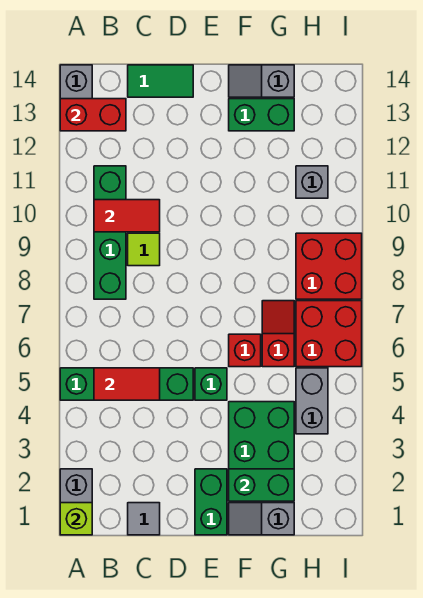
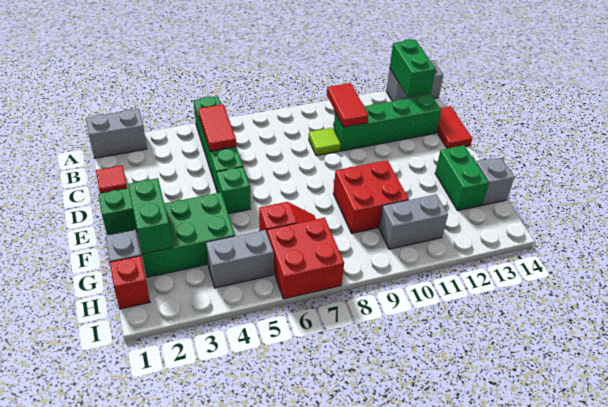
lime brick A1 level 2 -> none
red brick A13:B13 level 2 -> green brick A13:B13 level 2
green brick B8:B11 level 1 -> green brick C10:C13 level 1
grey tile C1 level 1 -> red tile C1 level 1
green tile C14:D14 level 1 -> red tile C14:D14 level 1
red brick F6 level 1 -> red brick H1 level 1
red brick H8:I9 level 1 -> red brick F9:G10 level 1
grey brick H11 level 1 -> grey brick H10:H11 level 1

